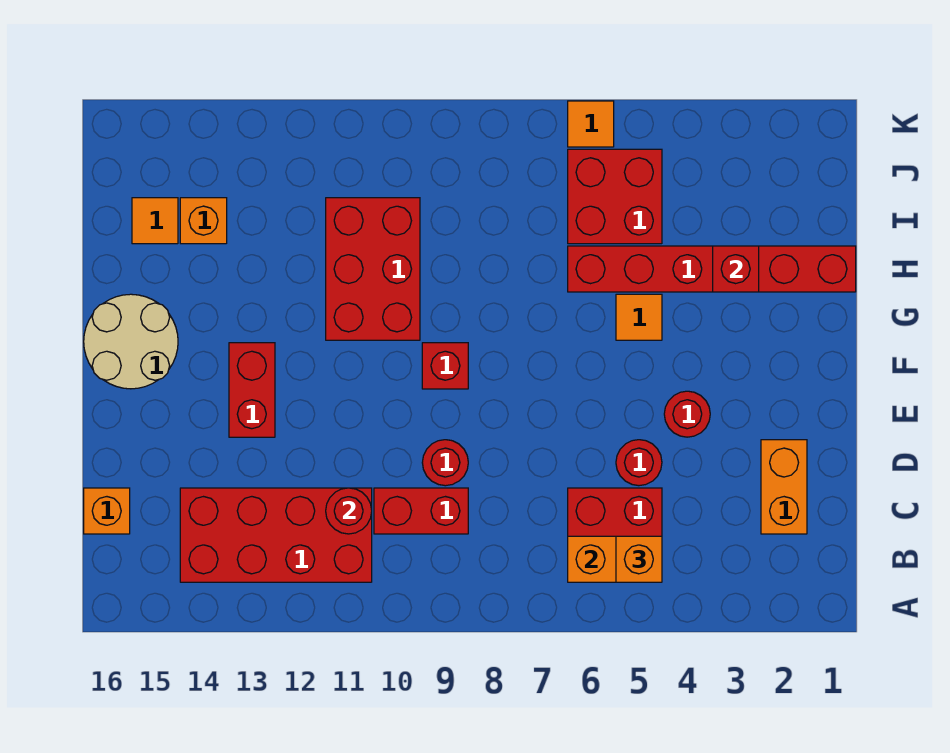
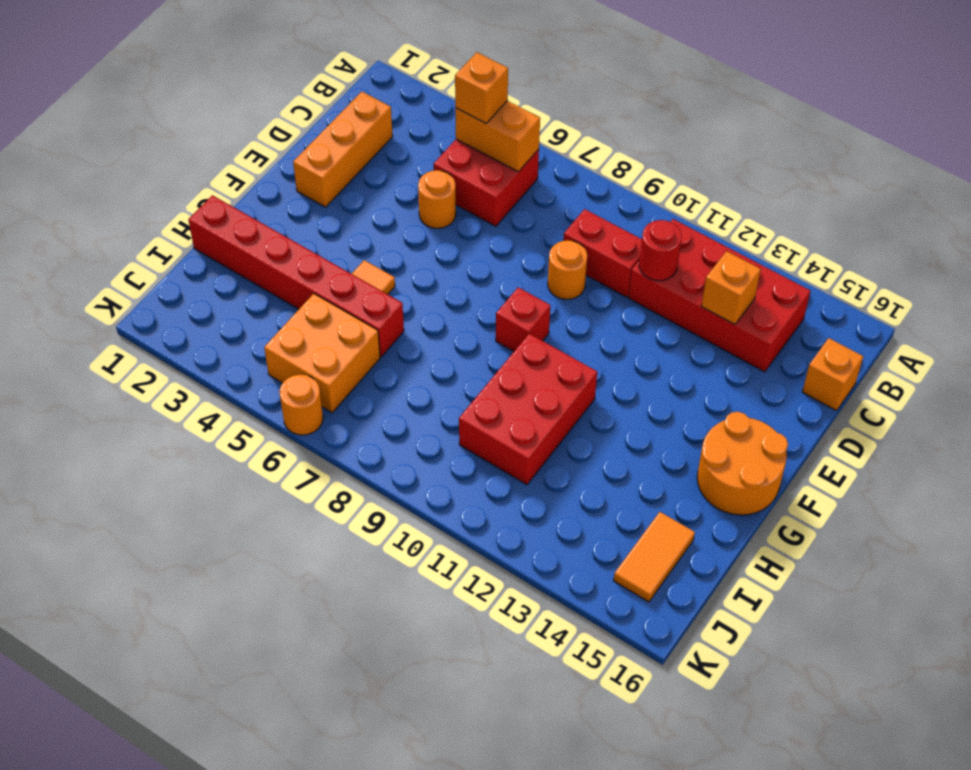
orange brick C2:D2 level 1 -> orange brick C2:E2 level 1
red round brick D5 level 1 -> orange round brick D5 level 1
red round brick D9 level 1 -> orange round brick D9 level 1
red round brick E4 level 1 -> none
red brick E13:F13 level 1 -> none
tan round brick F15:G16 level 1 -> orange round brick F15:G16 level 1
red brick H3 level 2 -> none
red brick I5:J6 level 1 -> orange brick I5:J6 level 1
orange brick I14 level 1 -> orange brick C13 level 2
orange tile I15 level 1 -> orange tile I15:J15 level 1
orange tile K6 level 1 -> orange round brick K6 level 1

